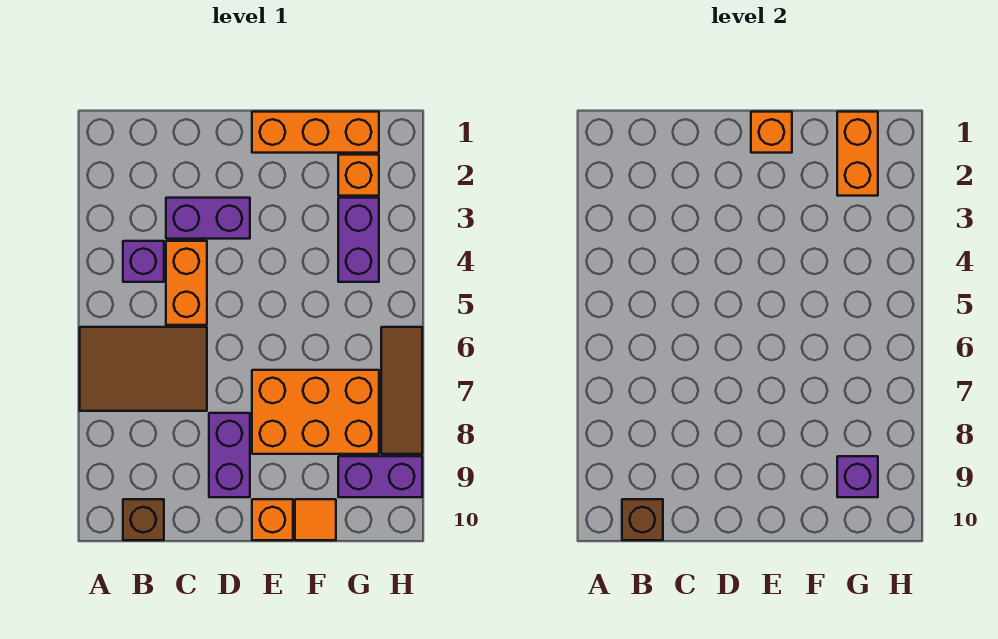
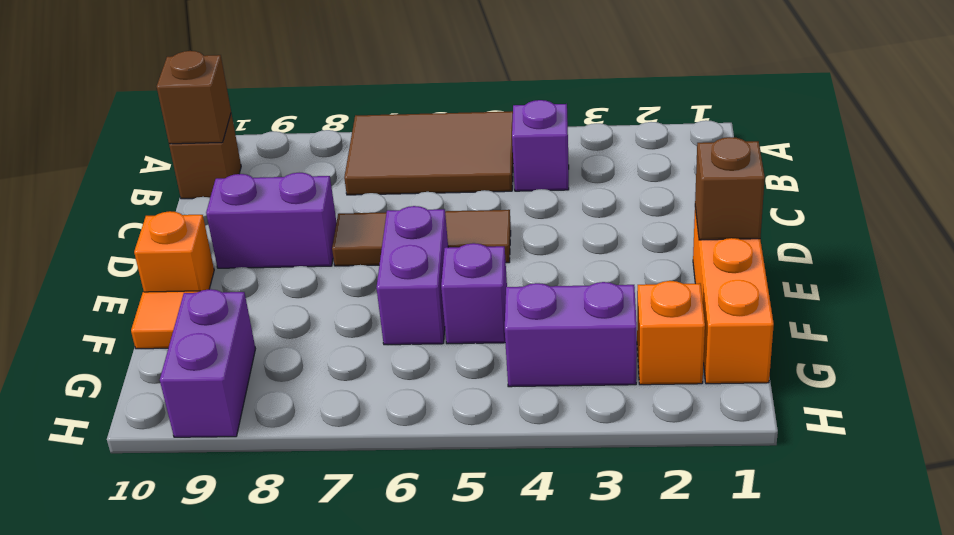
brown tile A6:C7 level 1 -> brown tile A5:B7 level 1
purple brick C3:D3 level 1 -> purple brick E6:F6 level 1
orange brick C4:C5 level 1 -> none
orange brick E1 level 2 -> brown brick E1 level 2
orange brick E7:G8 level 1 -> none
orange brick G1:G2 level 2 -> none
purple brick G9 level 2 -> purple brick F5 level 1
brown tile H6:H8 level 1 -> brown tile D5:D7 level 1

